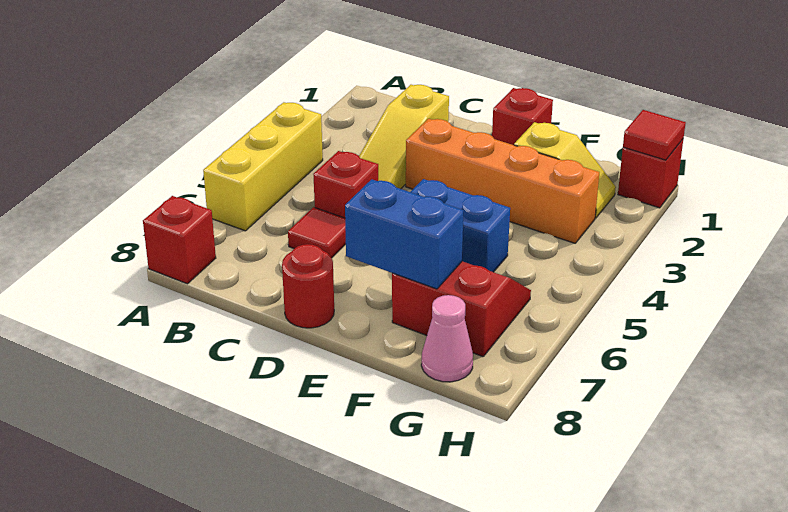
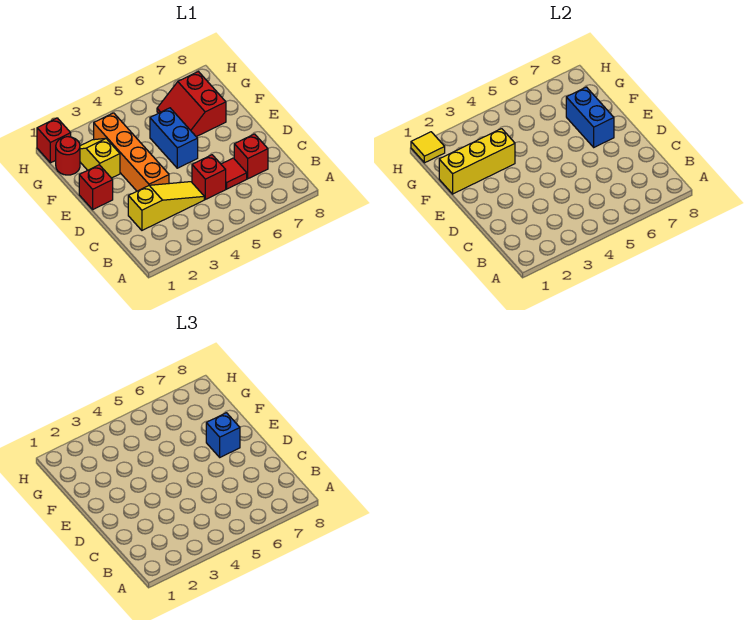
yellow brick A4:A6 level 1 -> yellow brick F1:F3 level 2
red brick A8 level 1 -> red brick C7 level 1
red round brick D8 level 1 -> red round brick G1 level 1
none -> blue brick E7 level 3
pink cone G8 level 1 -> none
red tile H1 level 2 -> yellow tile H1 level 2

